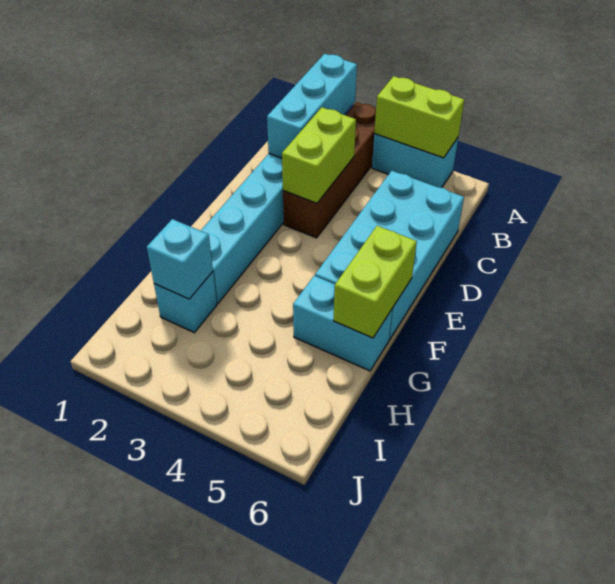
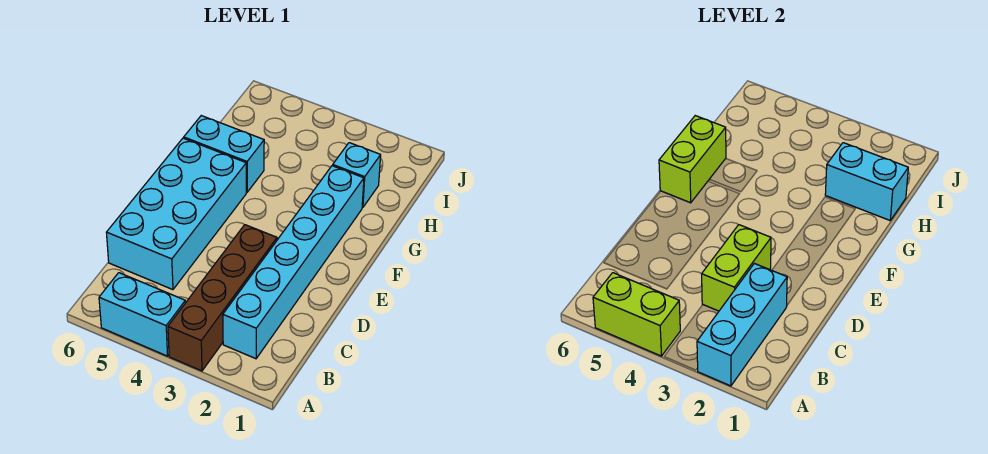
cyan brick H2 level 2 -> cyan brick H1:H2 level 2

